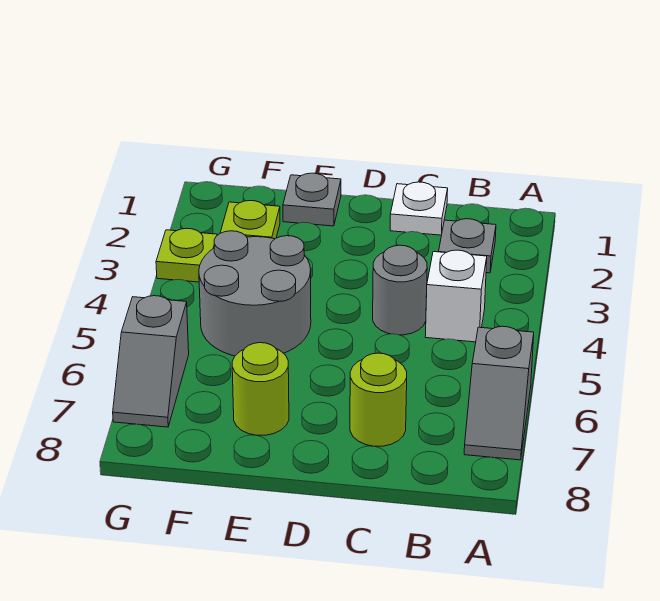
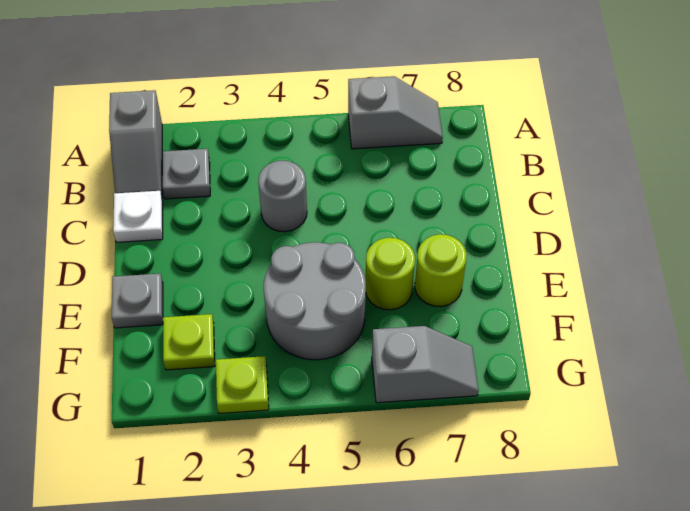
none -> grey slope A1:B1 level 1 top A
white brick B4 level 1 -> none
lime round brick C7 level 1 -> lime round brick E6 level 1

